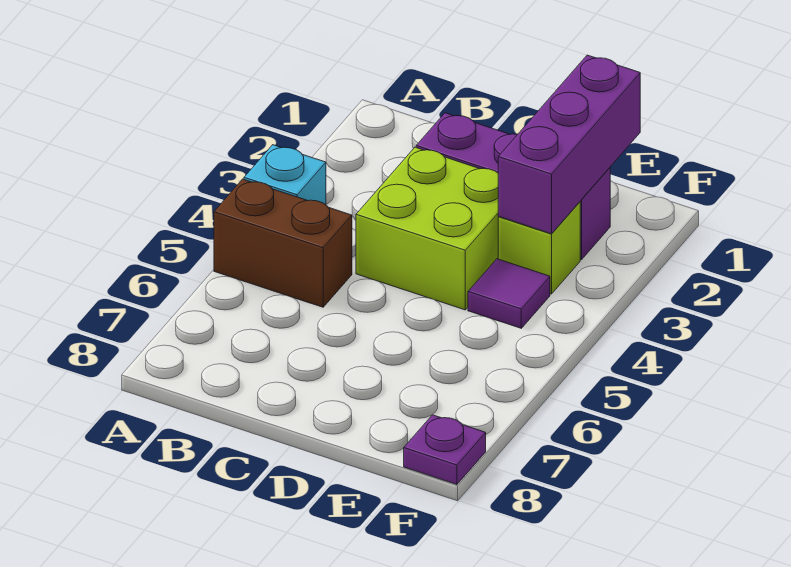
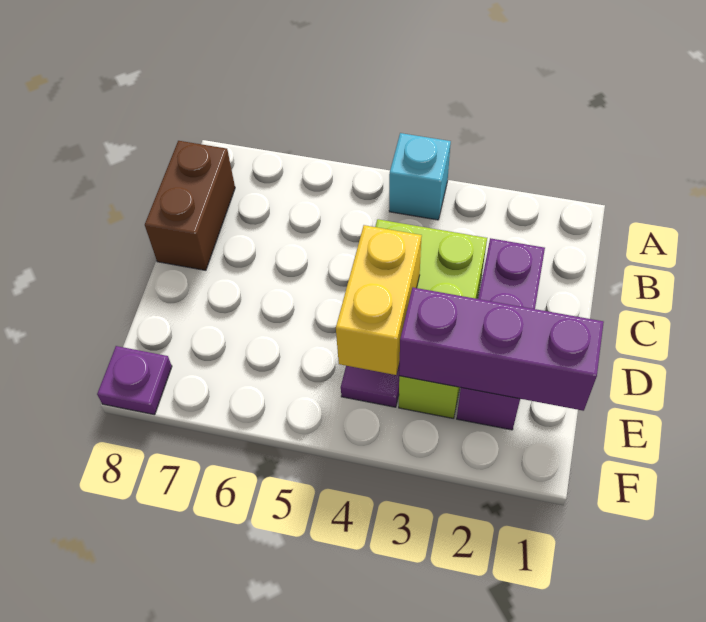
brown brick A5:B5 level 1 -> brown brick B8:C8 level 1
none -> yellow brick D4:E4 level 2

